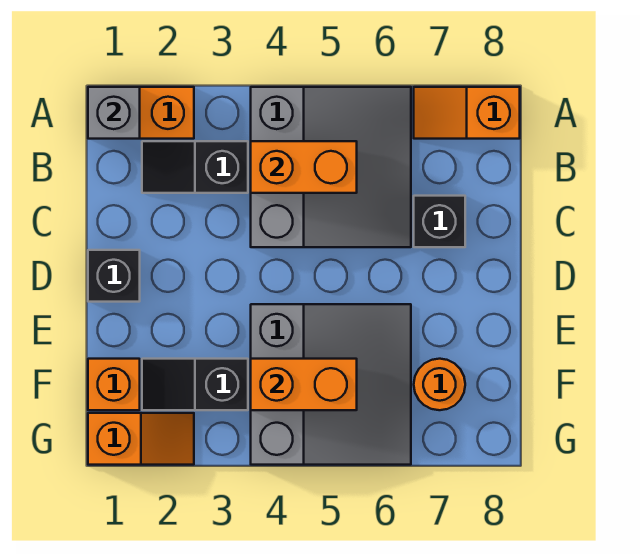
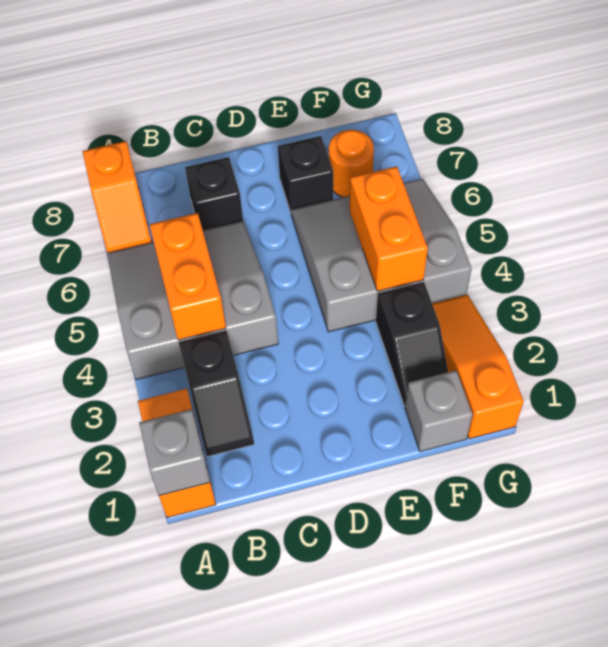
black brick D1 level 1 -> black brick E7 level 1
orange brick F1 level 1 -> grey brick F1 level 1
orange slope G1:G2 level 1 top 1 -> orange slope G1:G3 level 1 top 1

